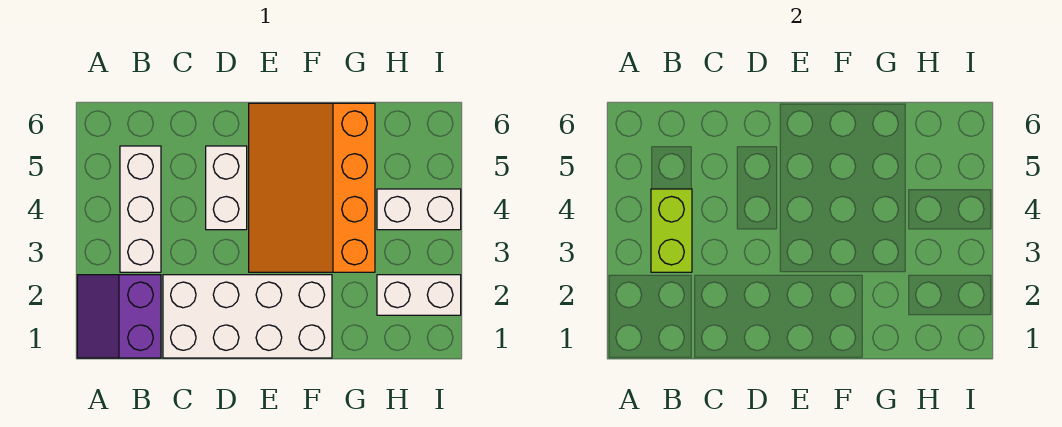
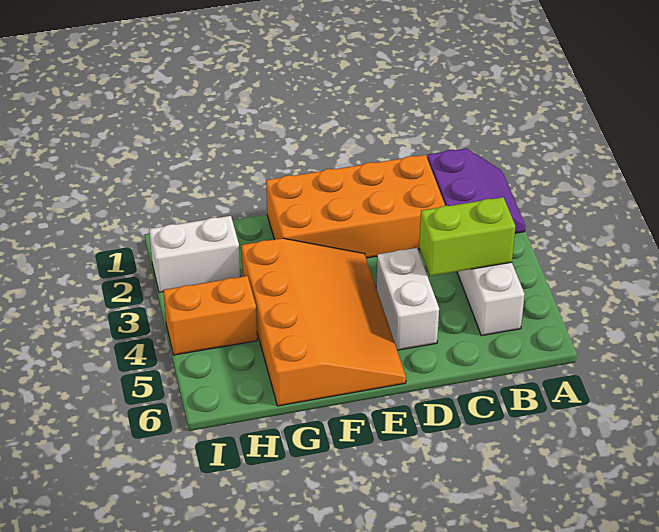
lime brick B3:B4 level 2 -> lime brick B4:C4 level 2
white brick C1:F2 level 1 -> orange brick C1:F2 level 1
white brick H4:I4 level 1 -> orange brick H4:I4 level 1

